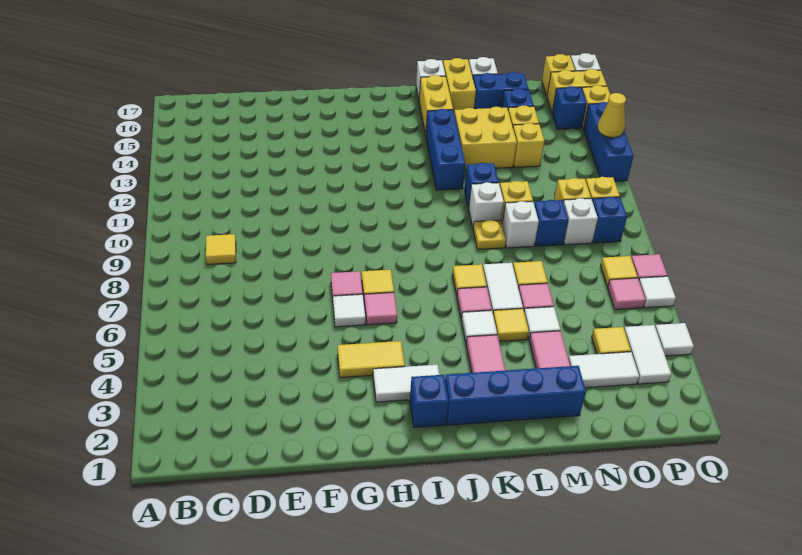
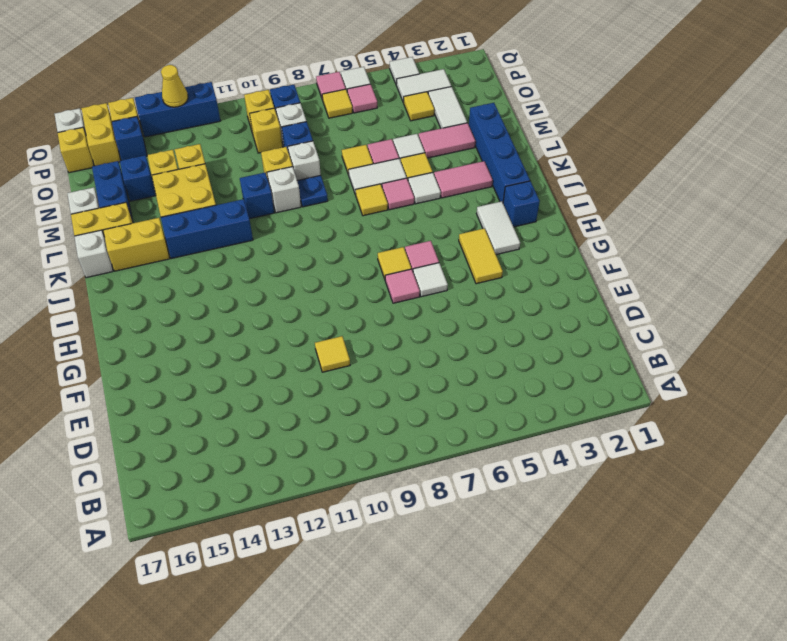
yellow tile C9 level 1 -> yellow tile E10 level 1
yellow plate L9 level 1 -> blue plate L9 level 1

